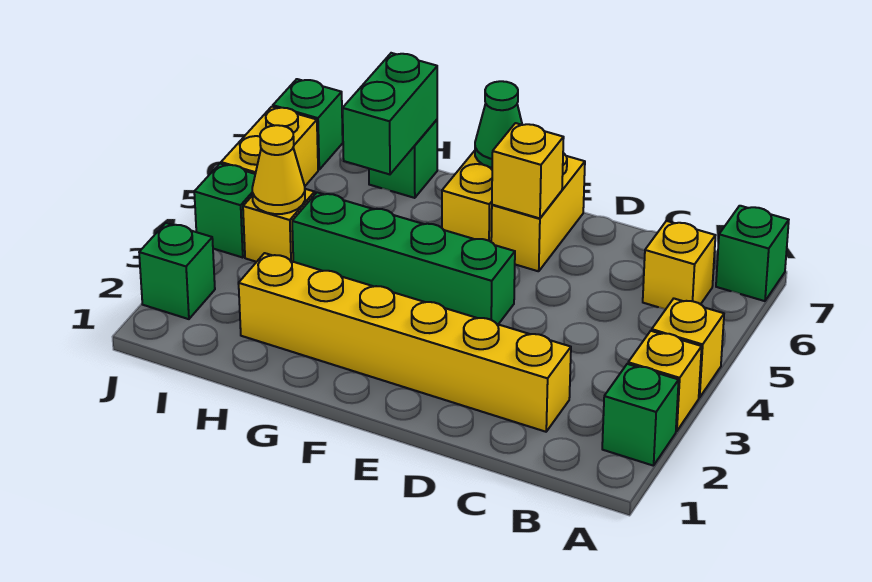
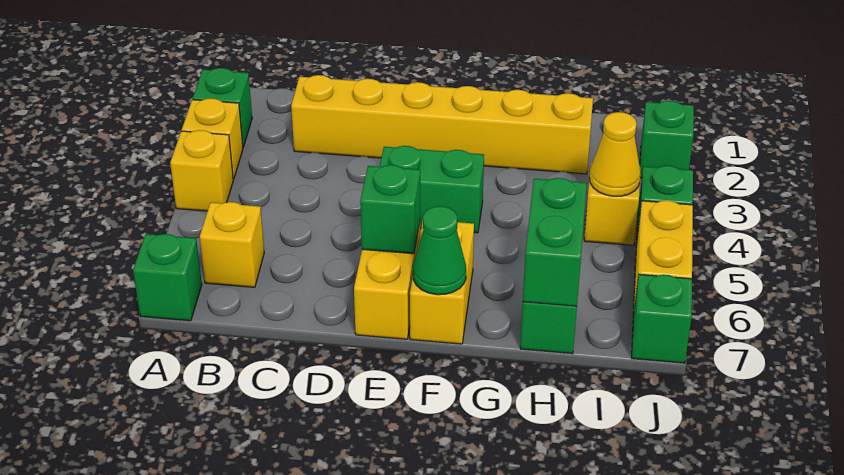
green brick E4:H4 level 1 -> green brick E4:F4 level 1
yellow brick E6 level 2 -> green brick E6 level 2

